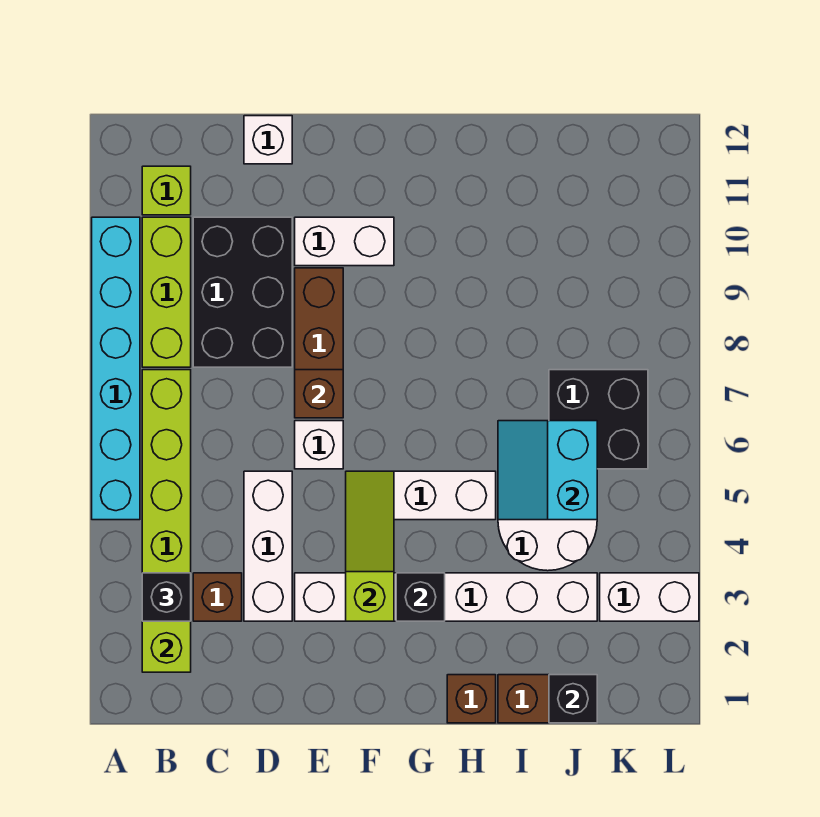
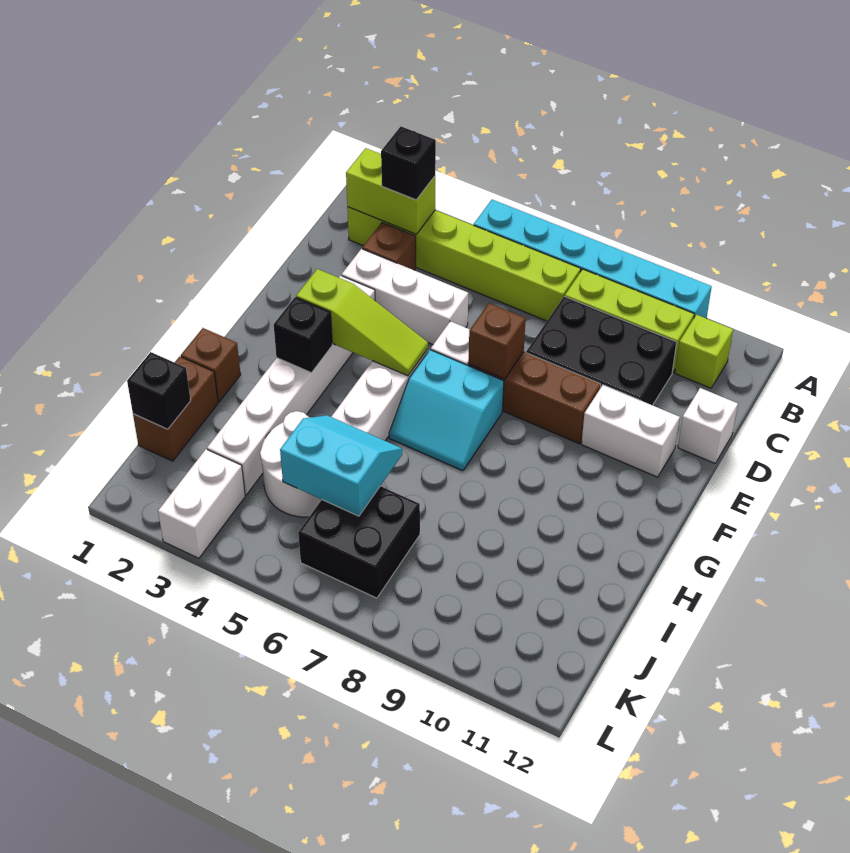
white brick E10:F10 level 1 -> white brick E10:E11 level 1
none -> cyan slope F6:G7 level 1 top F

